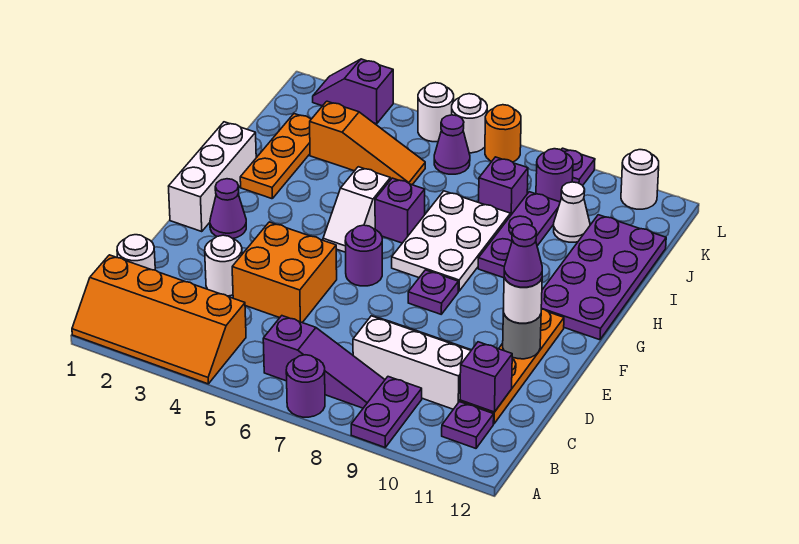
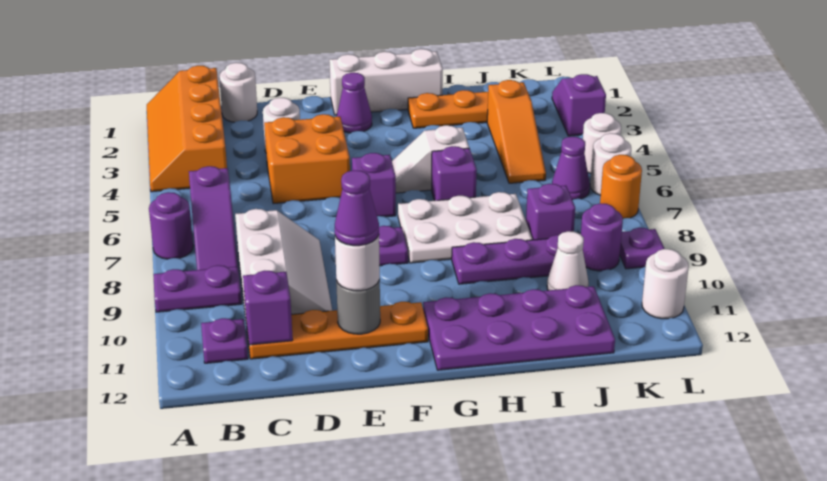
purple round brick F6 level 1 -> purple brick F6 level 1

